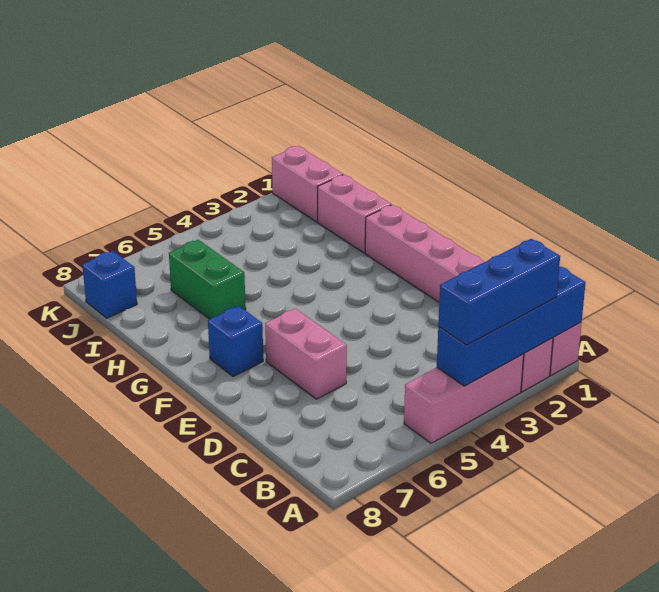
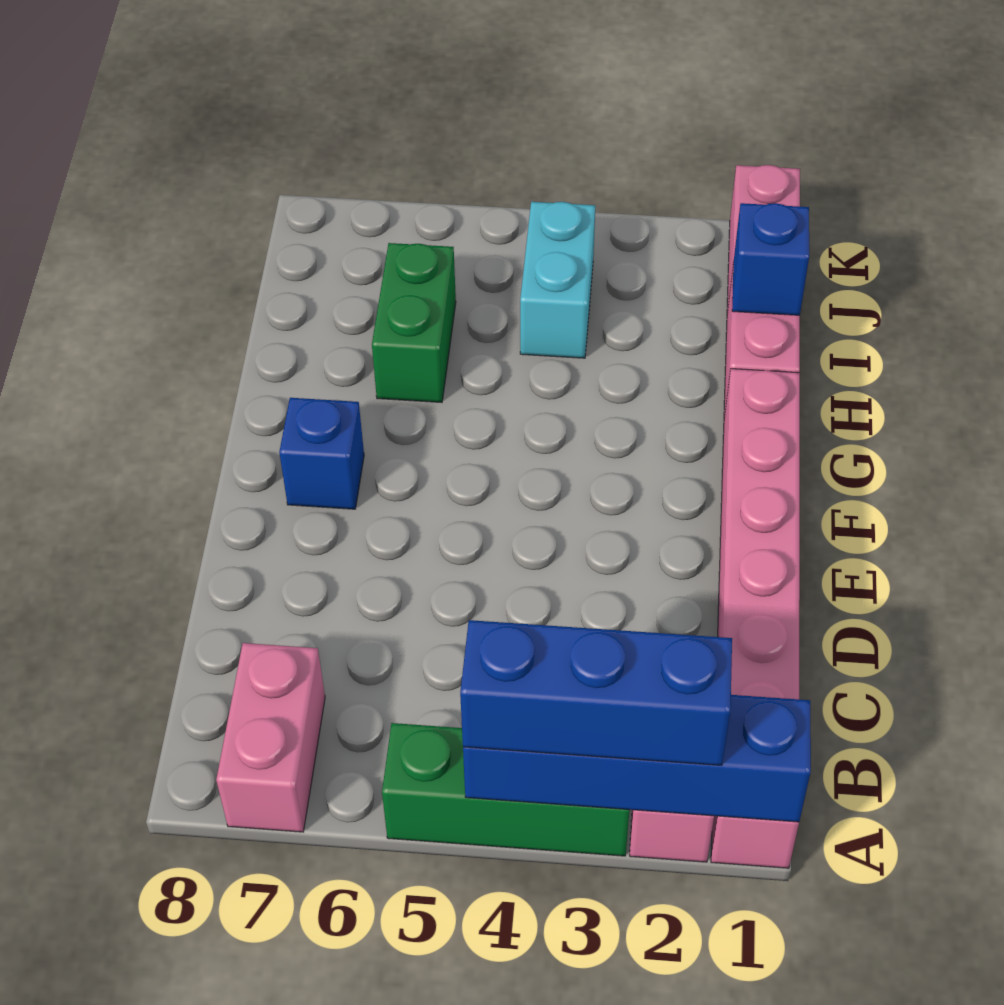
pink brick A3:A5 level 1 -> green brick A3:A5 level 1
pink brick D6:E6 level 1 -> pink brick A7:B7 level 1
none -> cyan brick I4:J4 level 1
blue brick J8 level 1 -> blue brick I1 level 2

